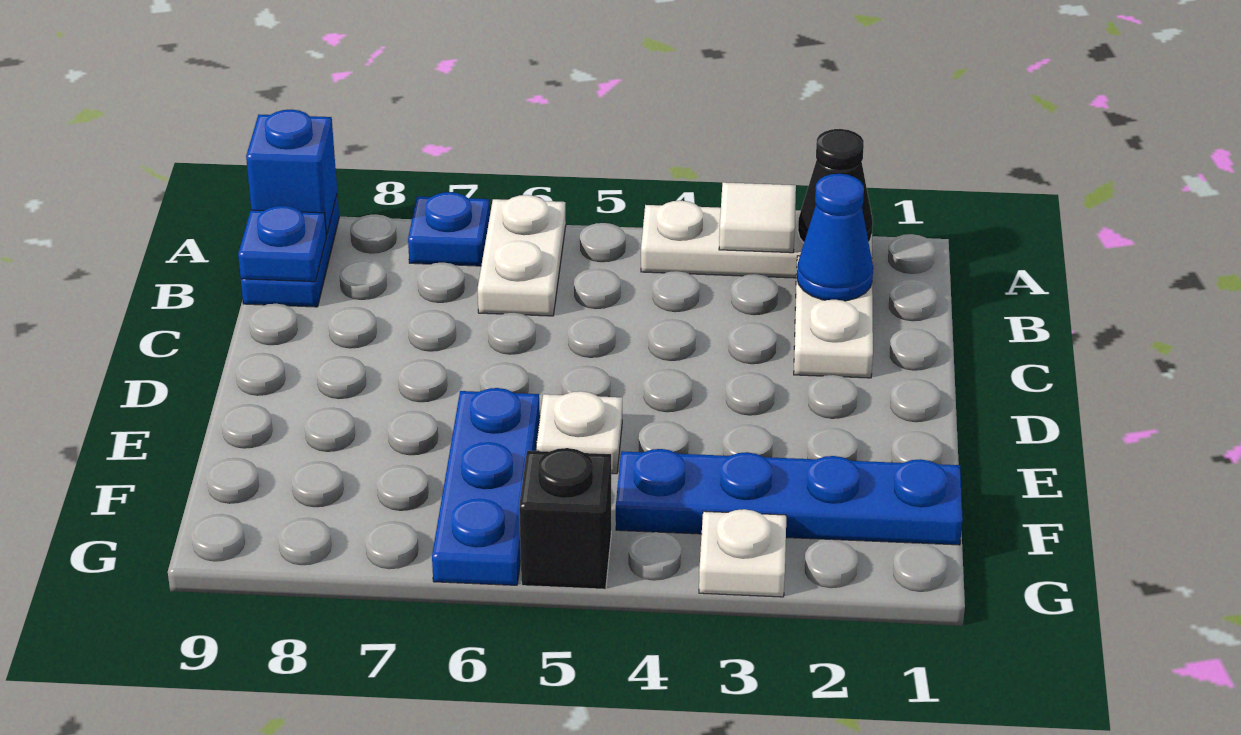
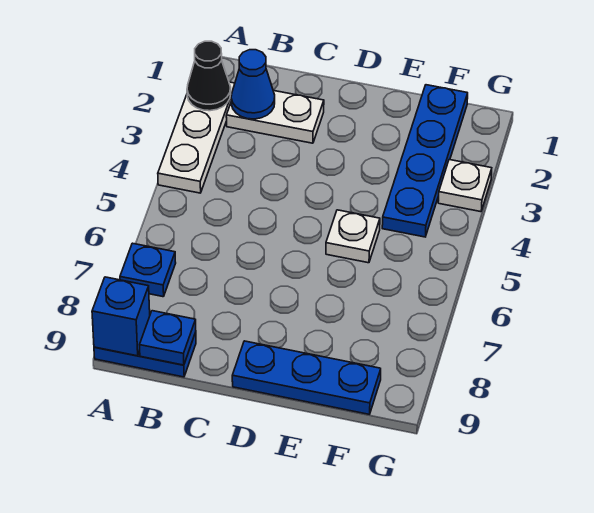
white tile A3 level 2 -> none
white plate A6:B6 level 1 -> none
blue plate E6:G6 level 1 -> blue plate D9:F9 level 1
black brick G5 level 1 -> none

